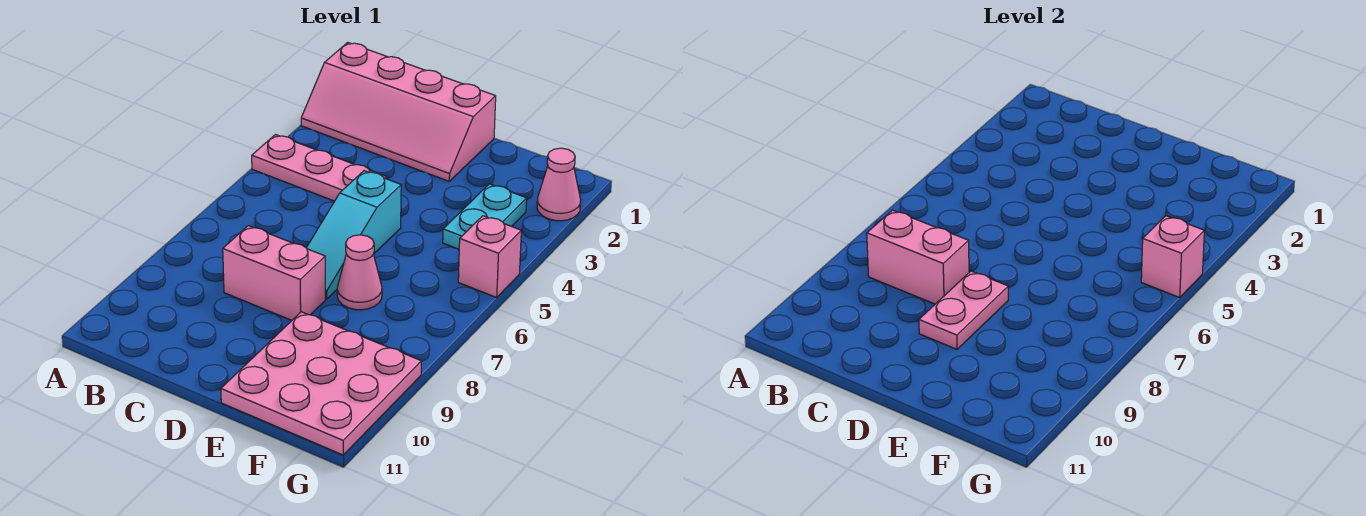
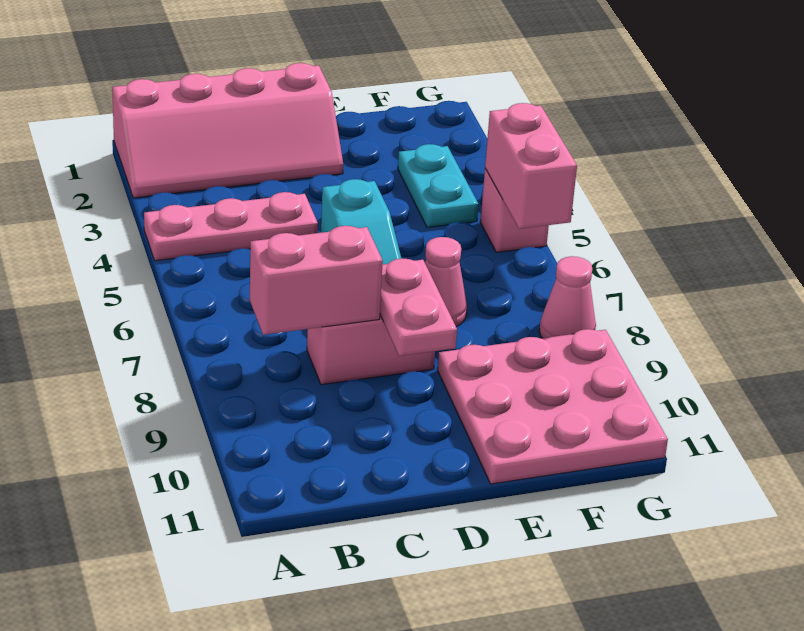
pink cone G2 level 1 -> pink cone G8 level 1
pink brick G5 level 2 -> pink brick G5:G6 level 2

